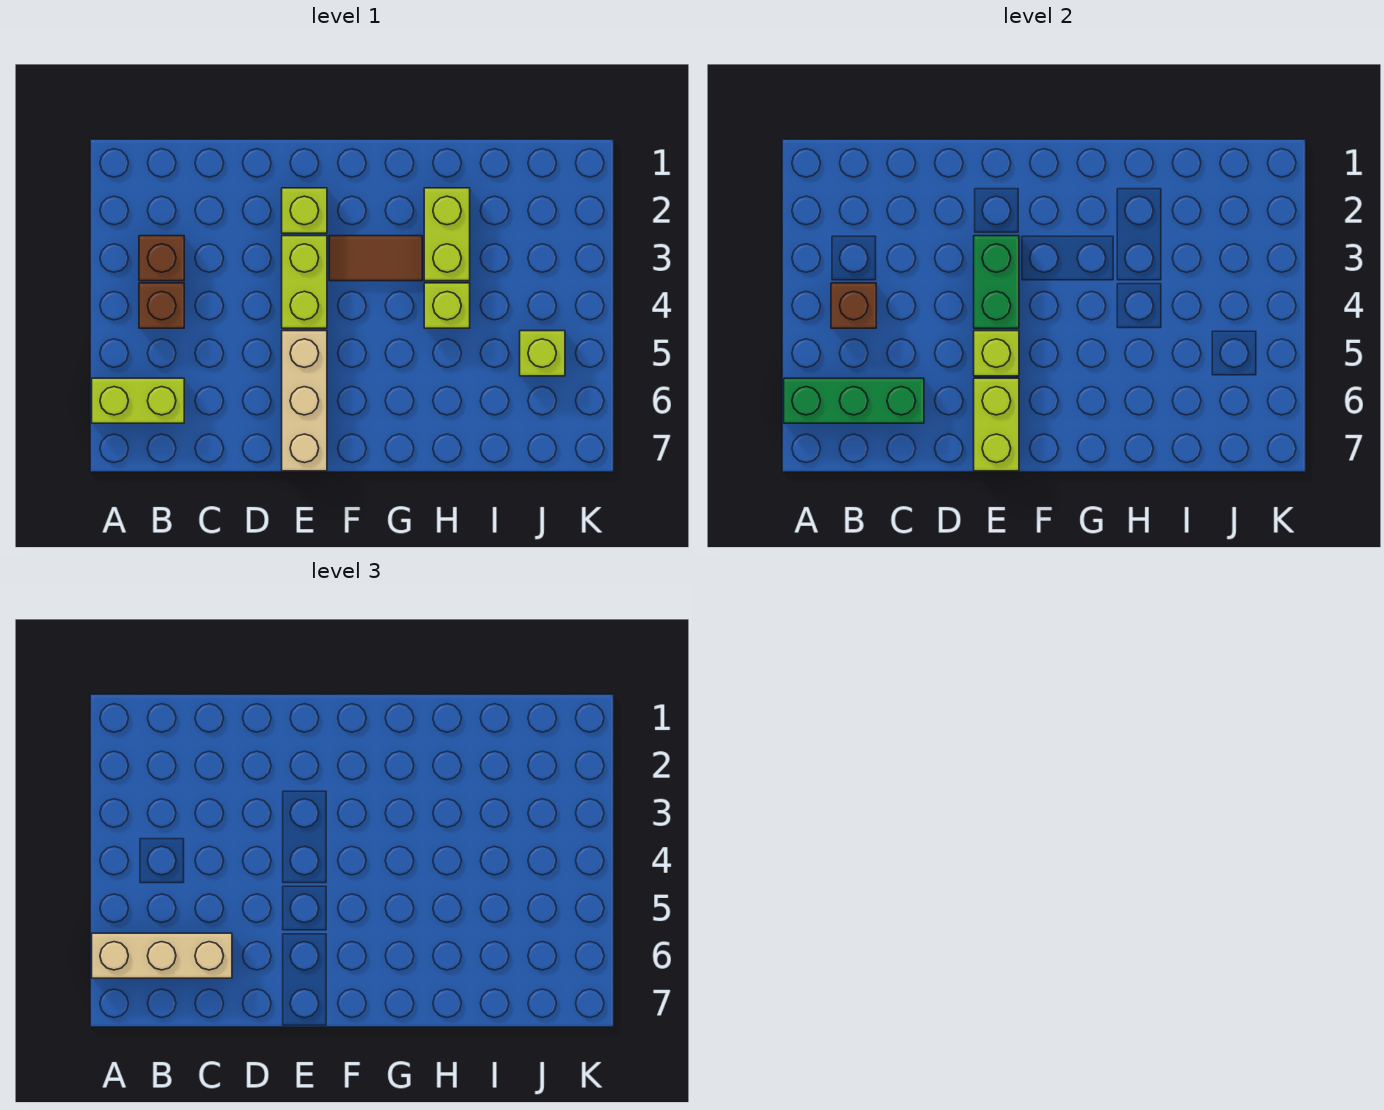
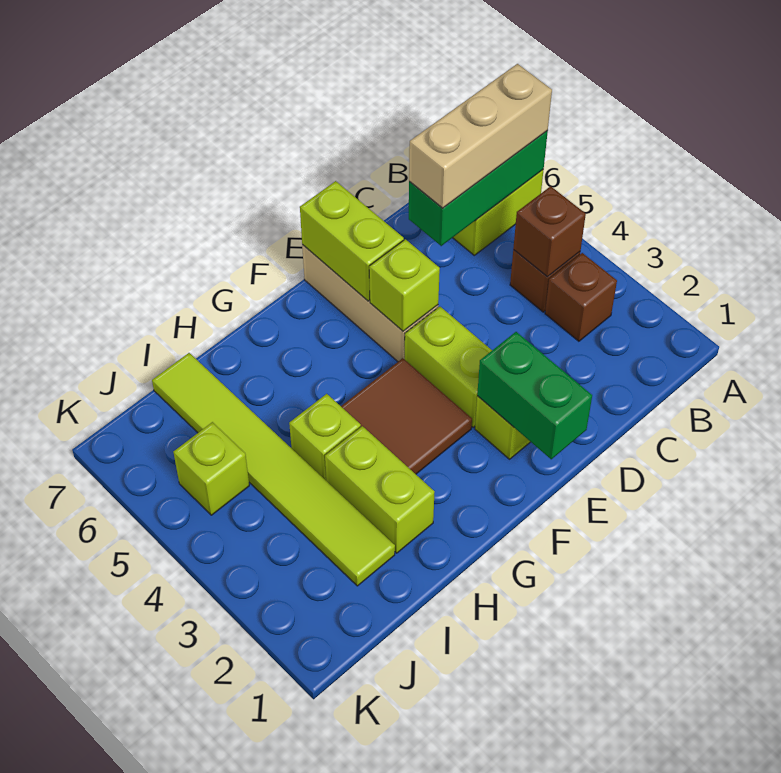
green brick E3:E4 level 2 -> green brick E1:E2 level 2
brown tile F3:G3 level 1 -> brown tile F3:G4 level 1
none -> lime tile I2:I7 level 1

